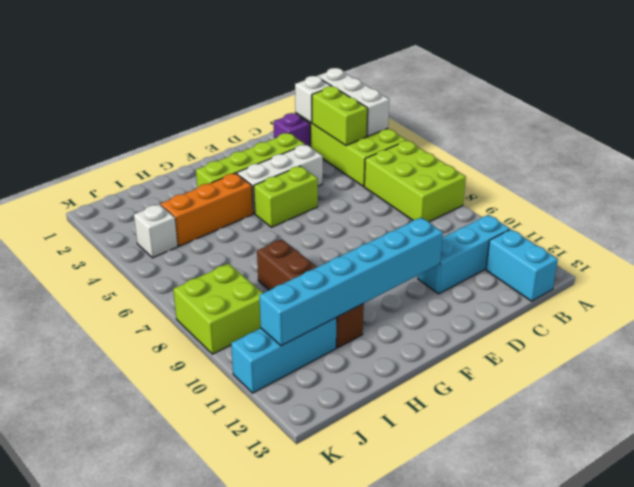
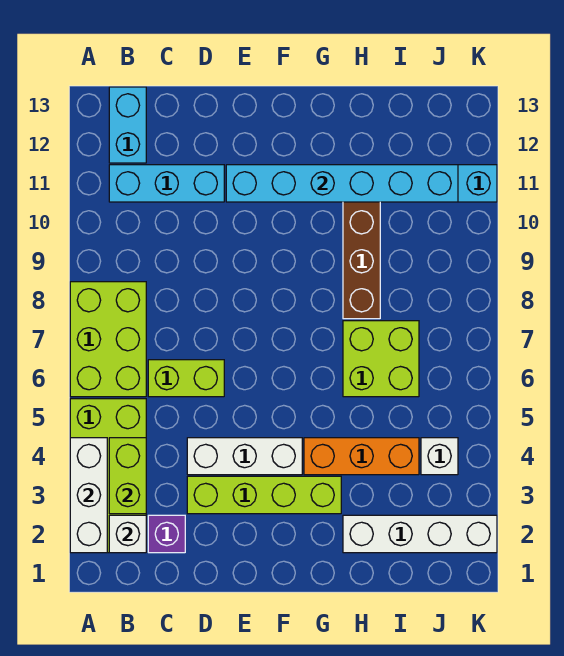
lime brick E5:F5 level 1 -> lime brick C6:D6 level 1
none -> white brick H2:K2 level 1
lime brick J8:K9 level 1 -> lime brick H6:I7 level 1

